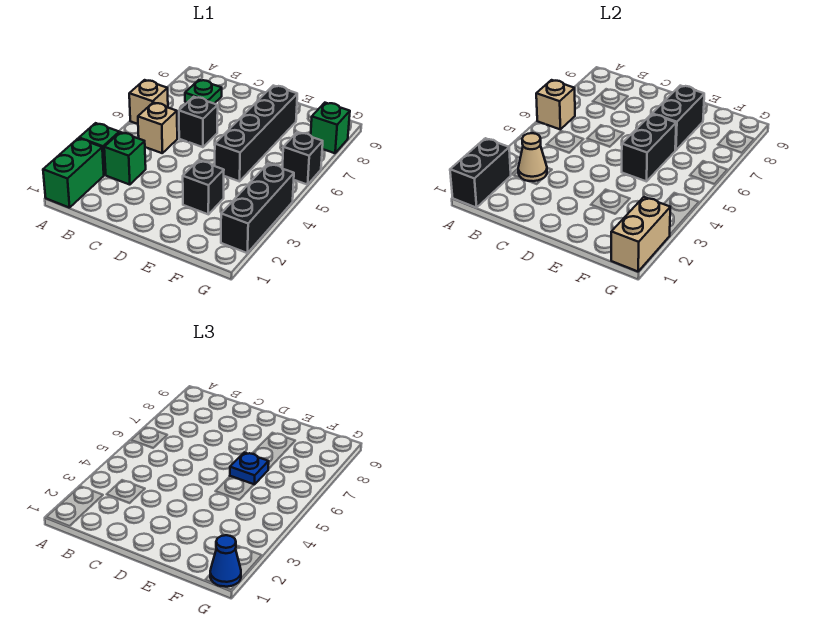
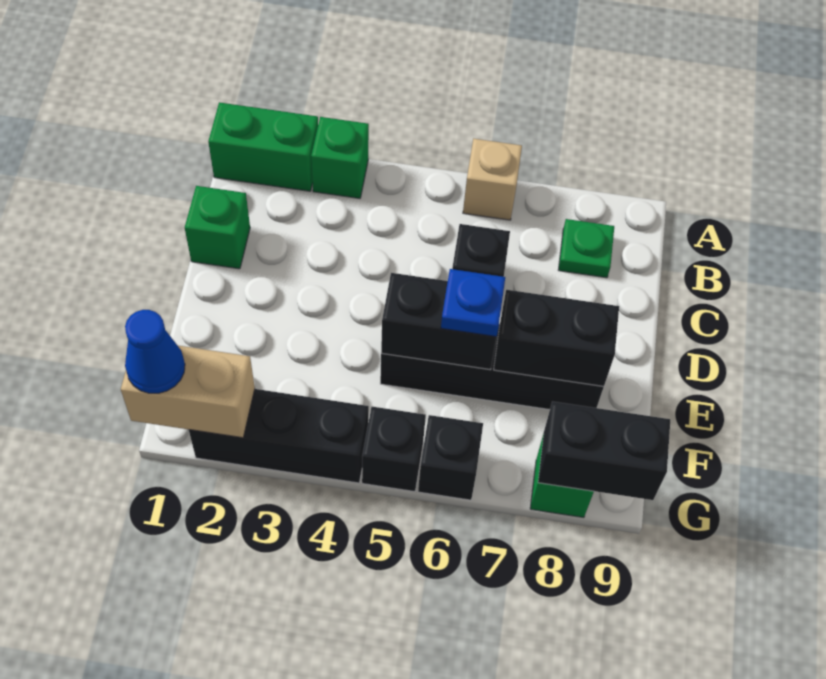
black brick A1:A2 level 2 -> black brick G8:G9 level 2
tan brick A6 level 2 -> none
green brick B3 level 1 -> green brick C1 level 1
tan cone B3 level 2 -> none
tan brick B5 level 1 -> none
black brick E3 level 1 -> black brick G5 level 1

